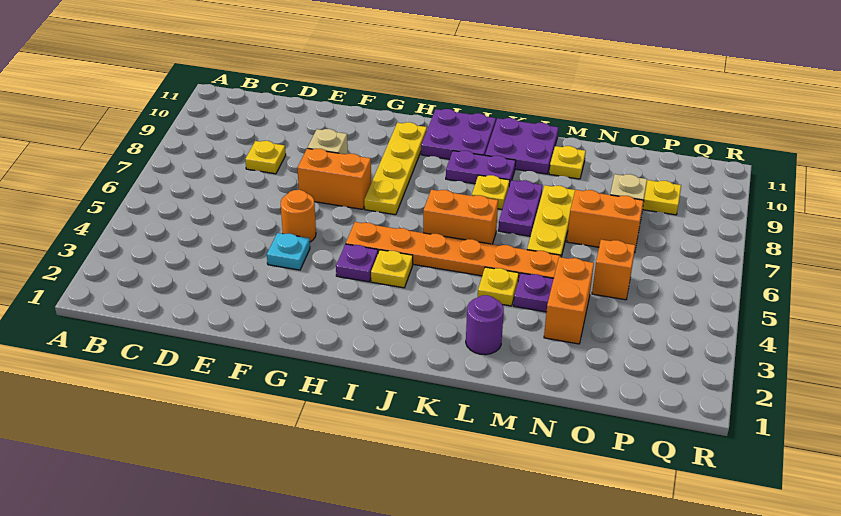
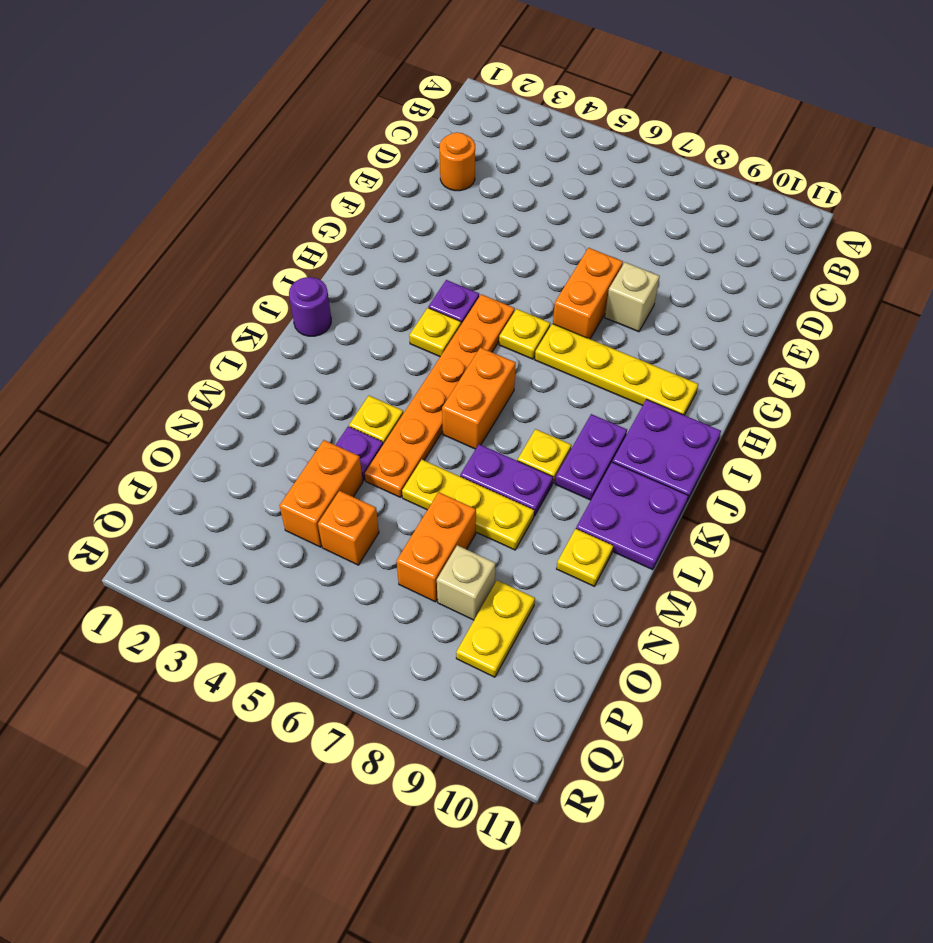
yellow plate D8 level 1 -> yellow plate H6 level 1
cyan plate F4 level 1 -> none
orange round brick F5 level 1 -> orange round brick D2 level 1
purple round brick L2 level 1 -> purple round brick J1 level 1
orange brick N3:N4 level 1 -> orange brick N4:O4 level 1

